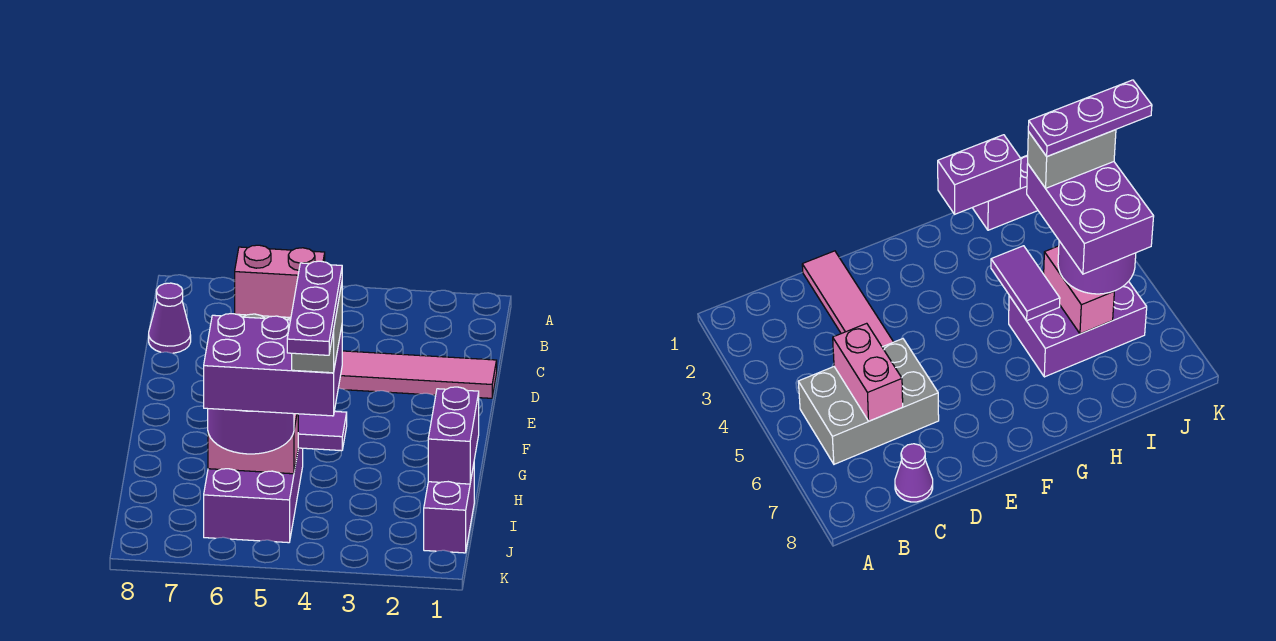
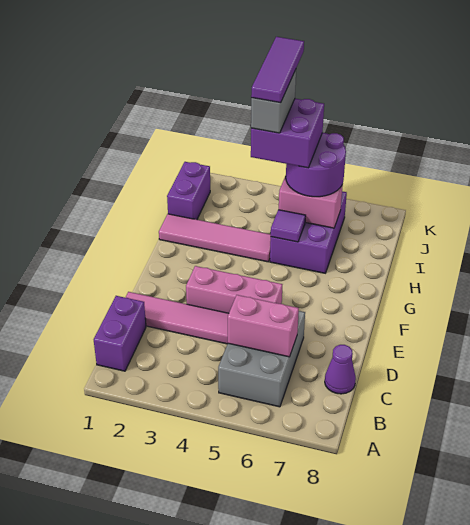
none -> pink brick E3:E5 level 1
none -> pink tile H1:H4 level 1
purple brick H1:I1 level 2 -> purple brick B1:C1 level 1
purple tile H4:H5 level 2 -> purple tile H5 level 2
purple brick I4:J6 level 4 -> purple brick I4:J5 level 4
purple plate I4:K4 level 6 -> purple tile I4:K4 level 6

